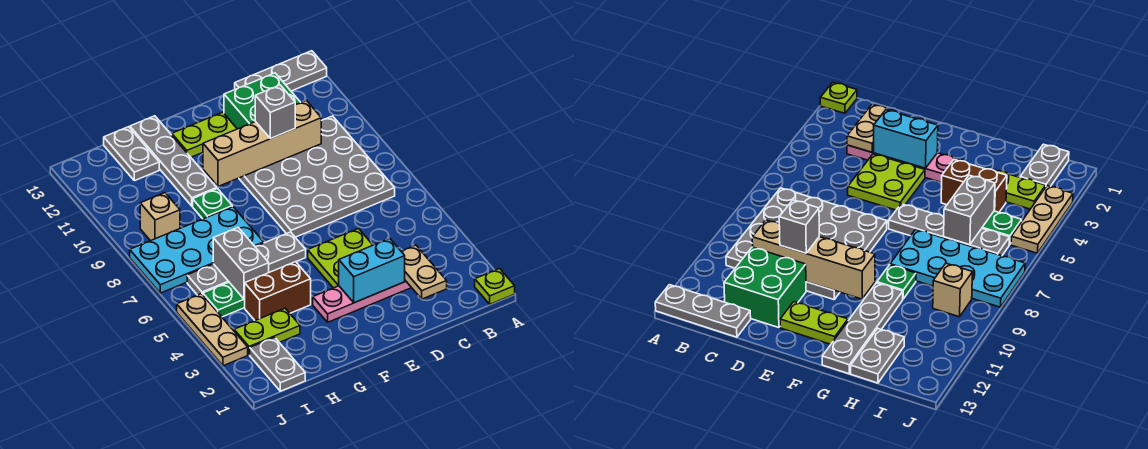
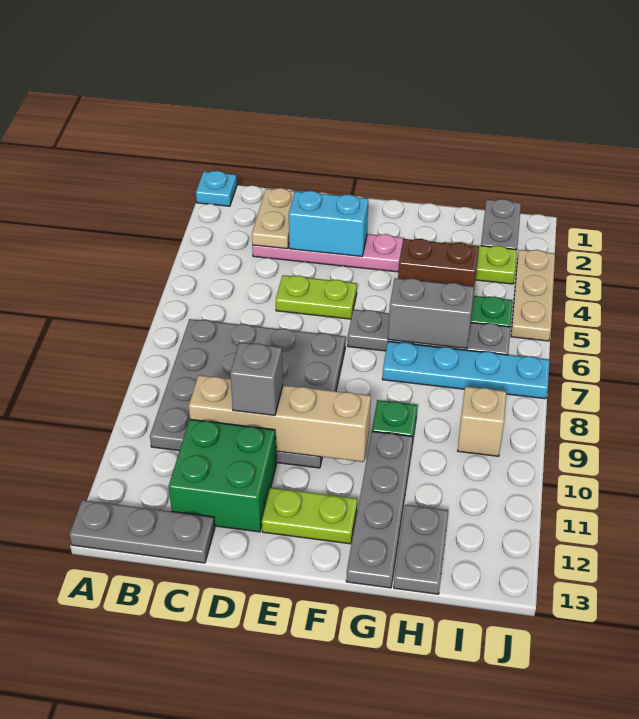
lime plate A1 level 1 -> cyan plate A1 level 1
lime plate D4:E5 level 1 -> lime plate D5:E5 level 1
cyan plate G7:J8 level 1 -> cyan plate G7:J7 level 1
grey brick H5:H6 level 2 -> grey brick G6:H6 level 2

